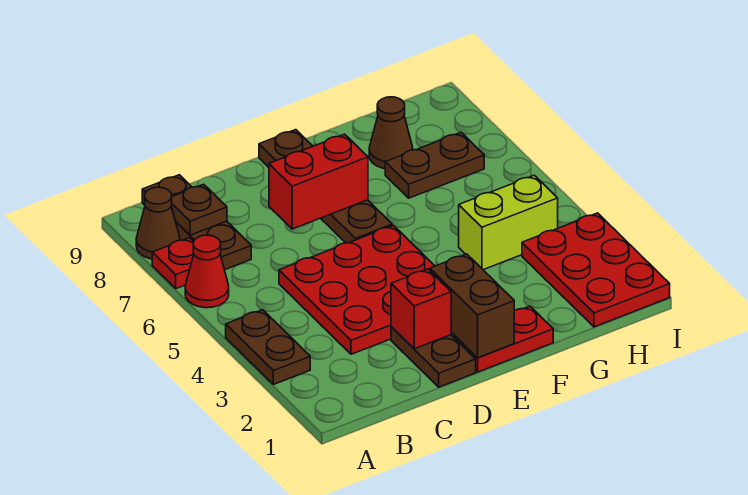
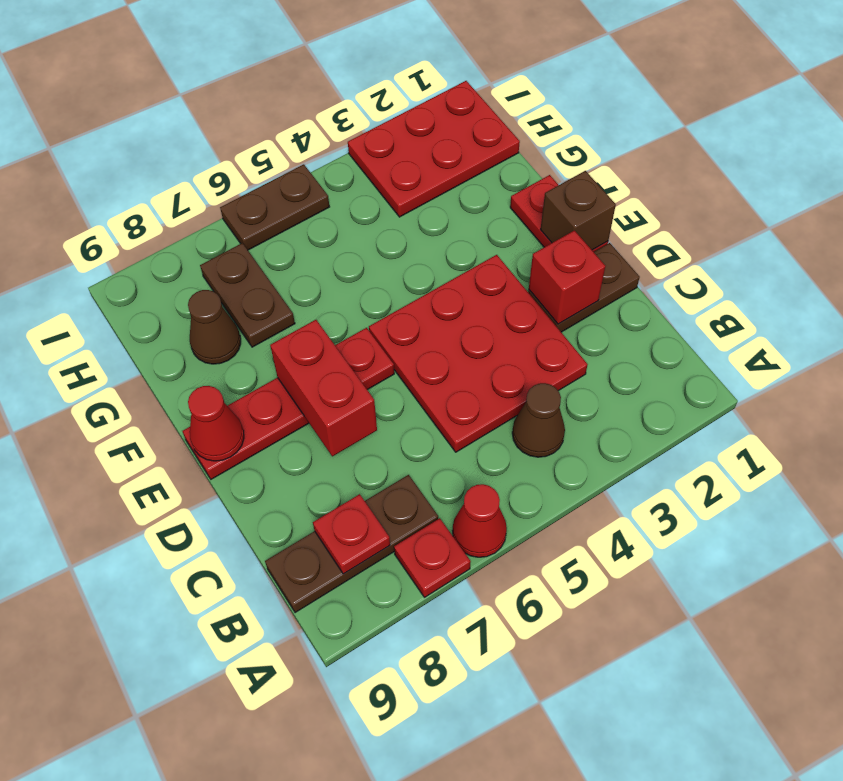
brown plate A3:A4 level 1 -> brown plate I5:I6 level 1
brown cone A8 level 1 -> brown cone B4 level 1
brown plate B8 level 2 -> red plate B8 level 2
brown brick E1:E2 level 2 -> brown brick E1 level 2
brown plate E6:E9 level 1 -> red plate E6:E9 level 1
none -> red cone E9 level 2
lime brick G4:H4 level 1 -> none

